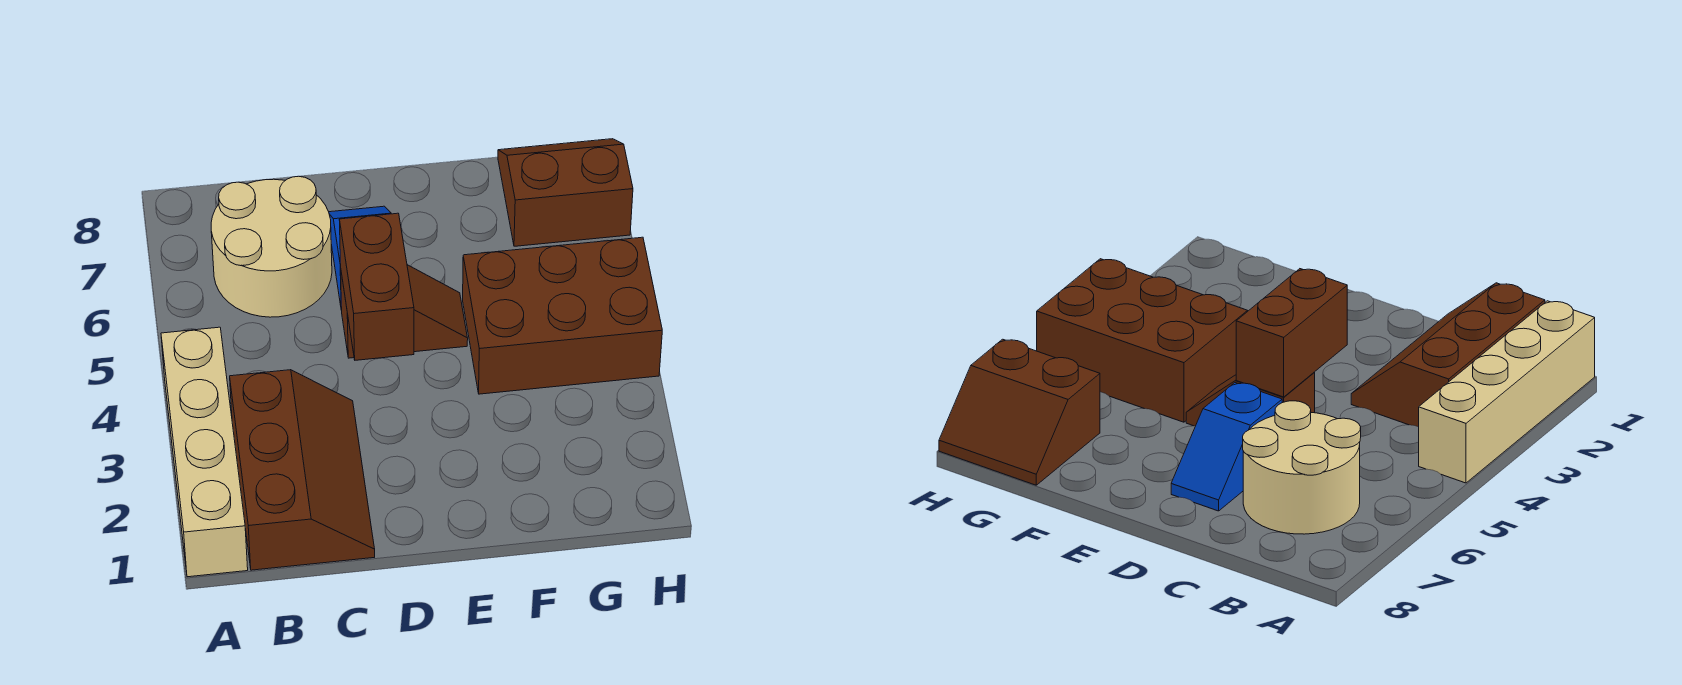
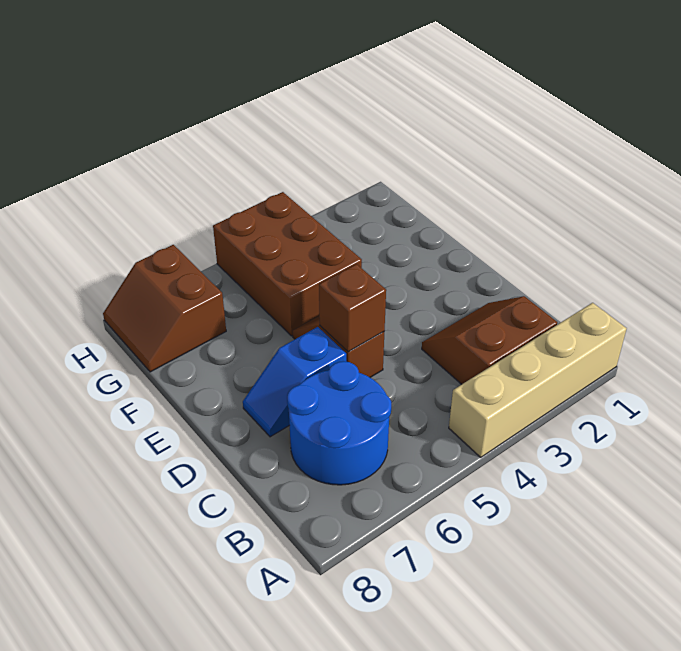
brown slope B1:C3 level 1 top B -> brown slope B2:C3 level 1 top B
tan round brick B6:C7 level 1 -> blue round brick B6:C7 level 1
brown brick D4:D5 level 2 -> brown brick D5 level 2

